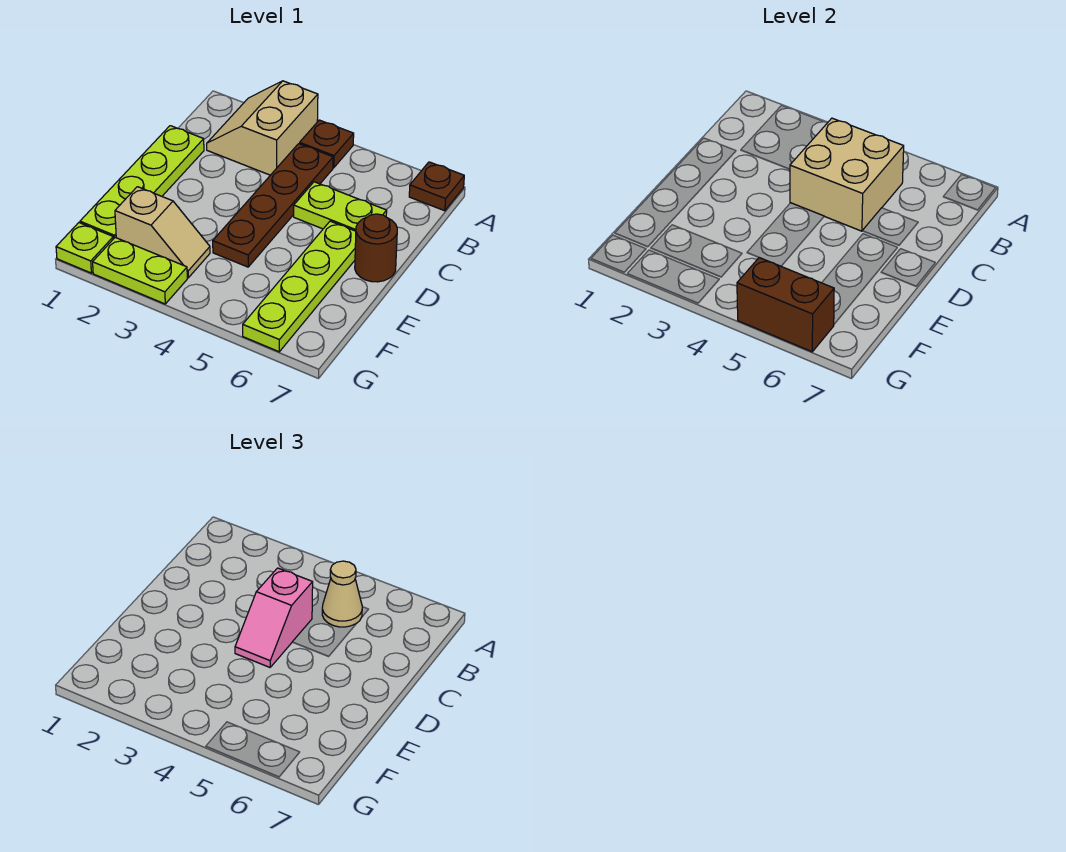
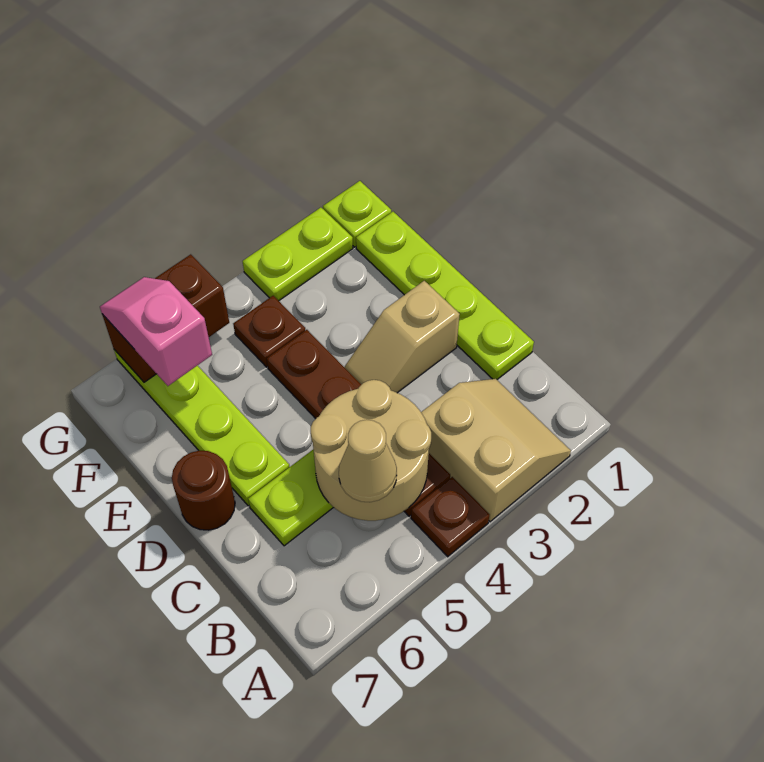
brown plate A7 level 1 -> brown plate F4 level 1
tan brick B4:C5 level 2 -> tan round brick B4:C5 level 2
pink slope C4:D4 level 3 top C -> pink slope F6:G6 level 3 top F
tan slope F2:F3 level 1 top 2 -> tan slope D2:D3 level 1 top 2

